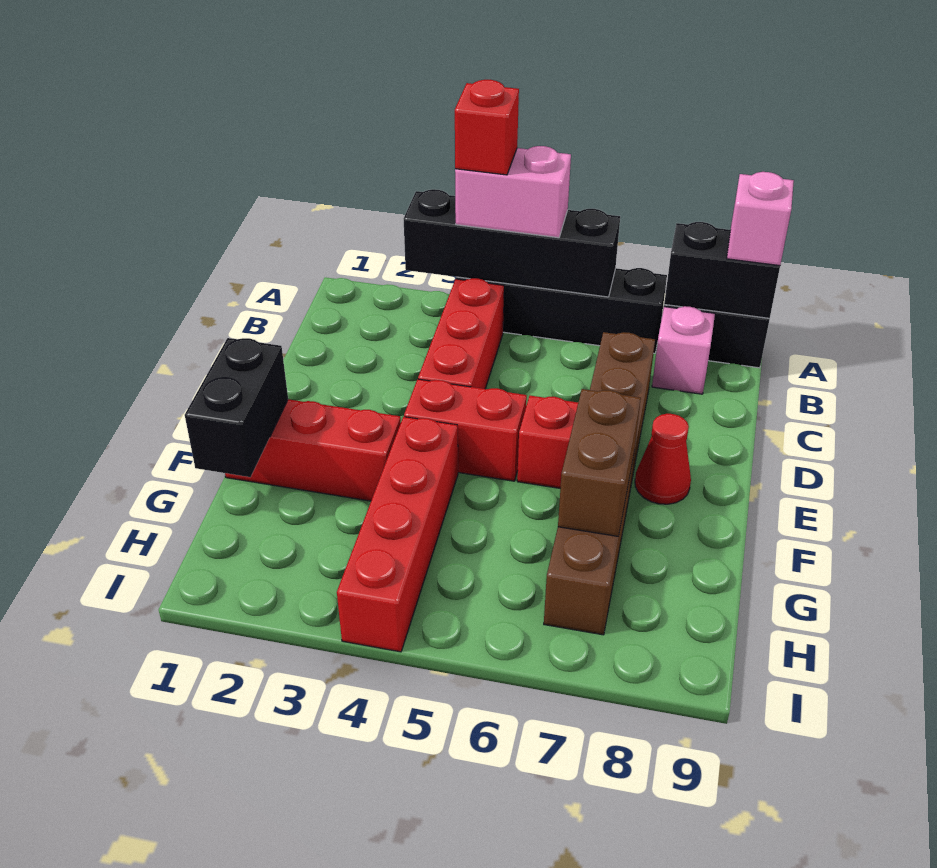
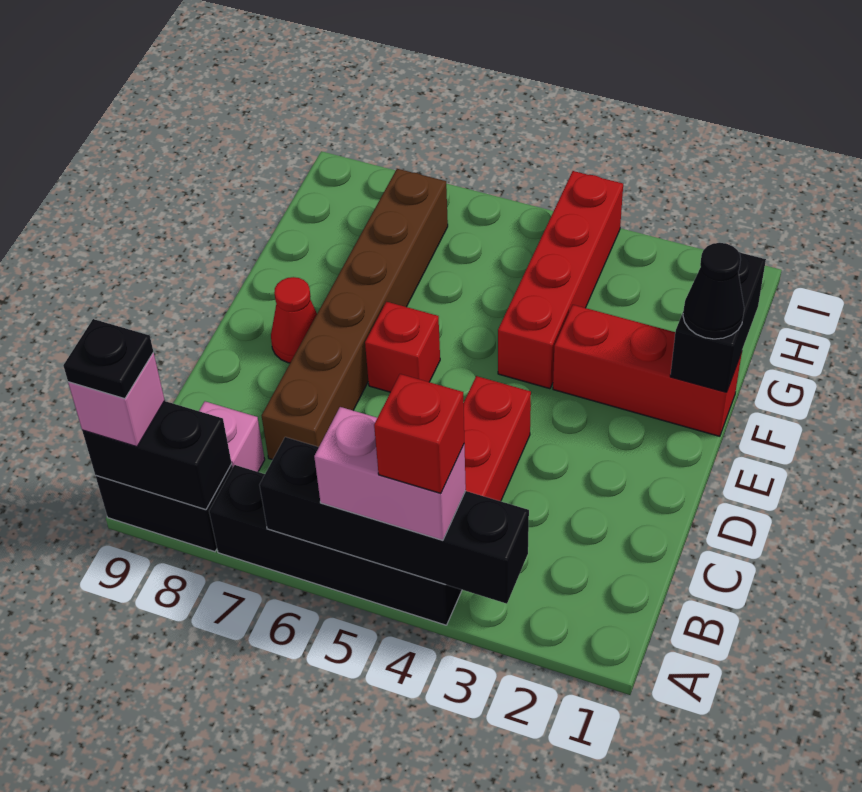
none -> black plate A9 level 4
red brick E4:E5 level 1 -> none
none -> black cone F1 level 3
brown brick F7:G7 level 2 -> none

